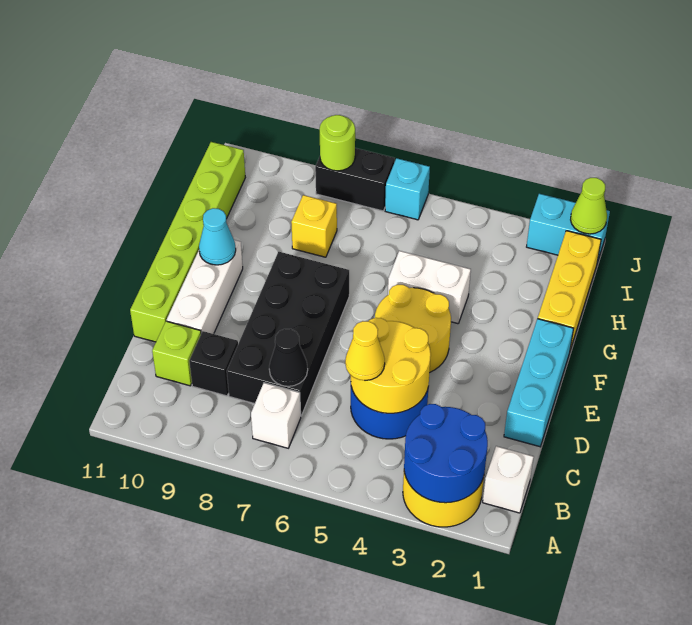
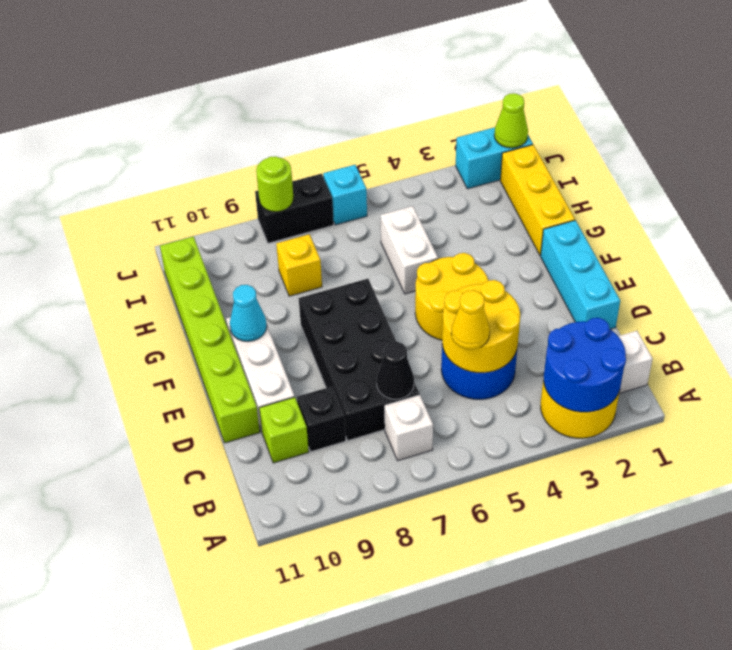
white brick G4:G5 level 1 -> white brick G5:H5 level 1

